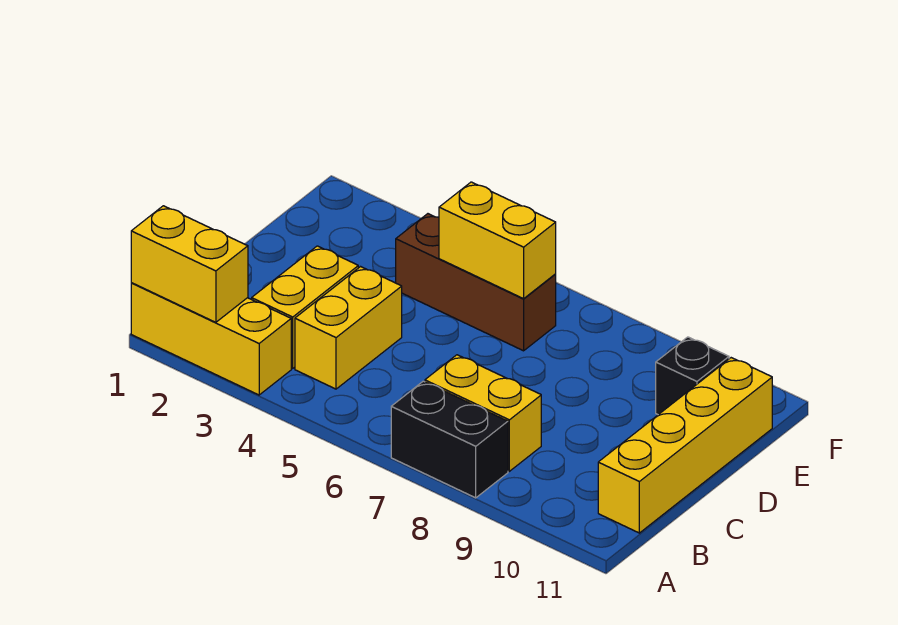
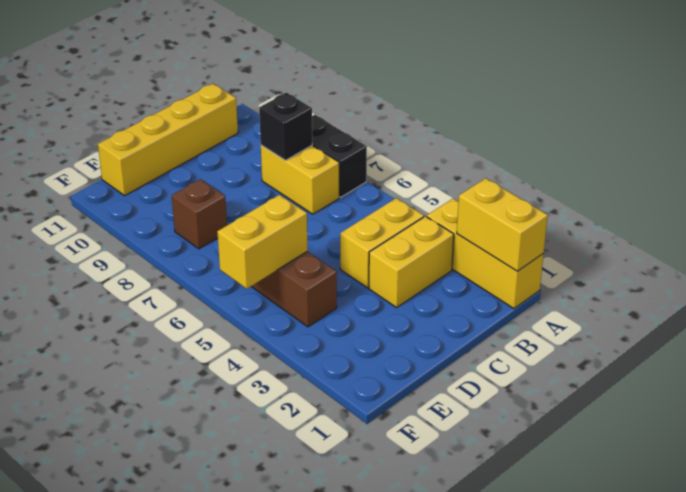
yellow brick E5:E6 level 2 -> yellow brick E5:F5 level 2
none -> brown brick E8 level 1
black brick E10 level 1 -> black brick B8 level 2

